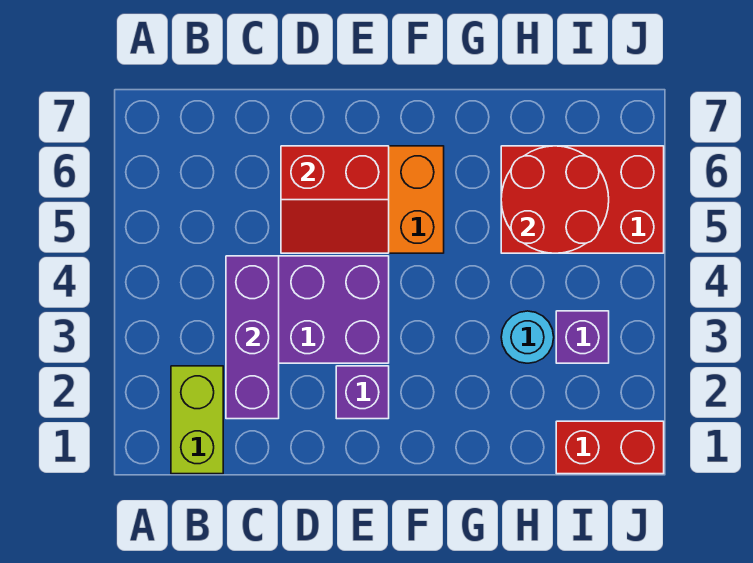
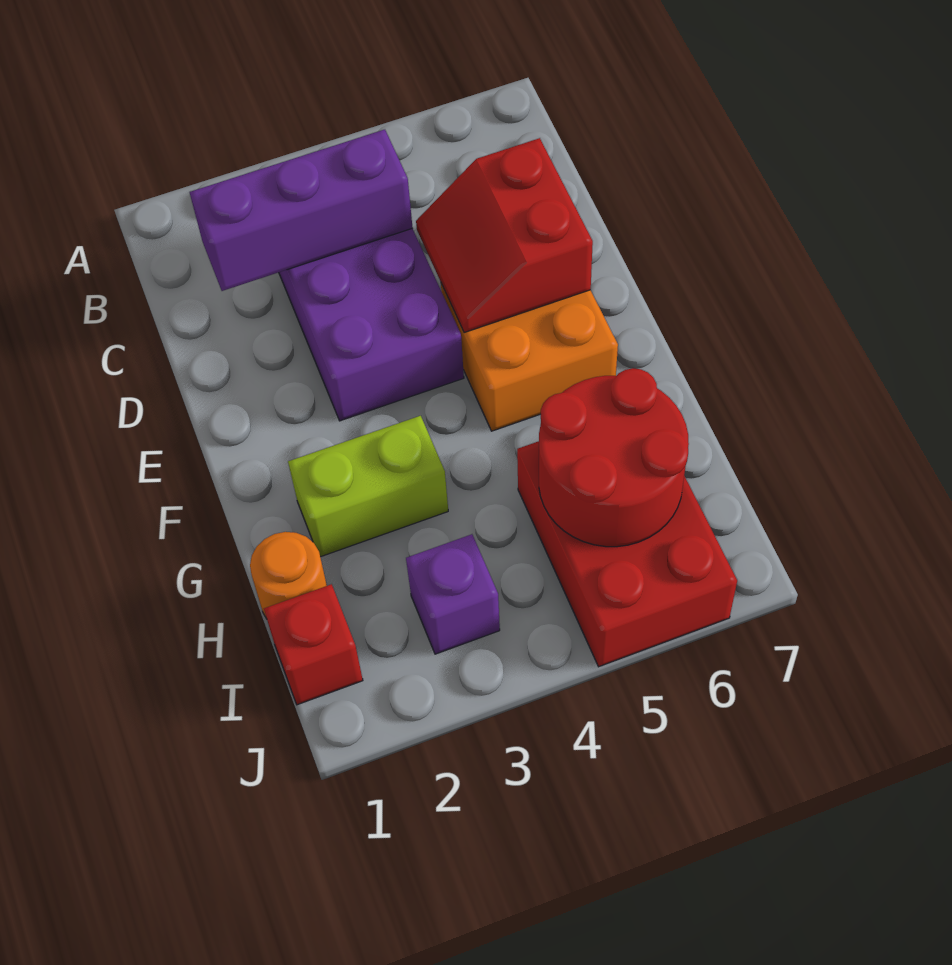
lime brick B1:B2 level 1 -> lime brick G2:G3 level 1
purple brick E2 level 1 -> none
none -> orange round brick H1 level 1
cyan round brick H3 level 1 -> none
red brick I1:J1 level 1 -> red brick I1 level 1

